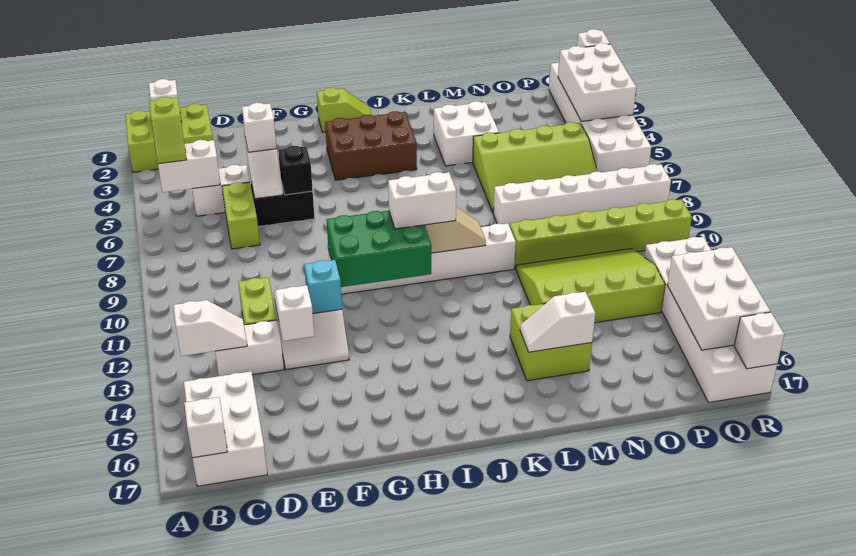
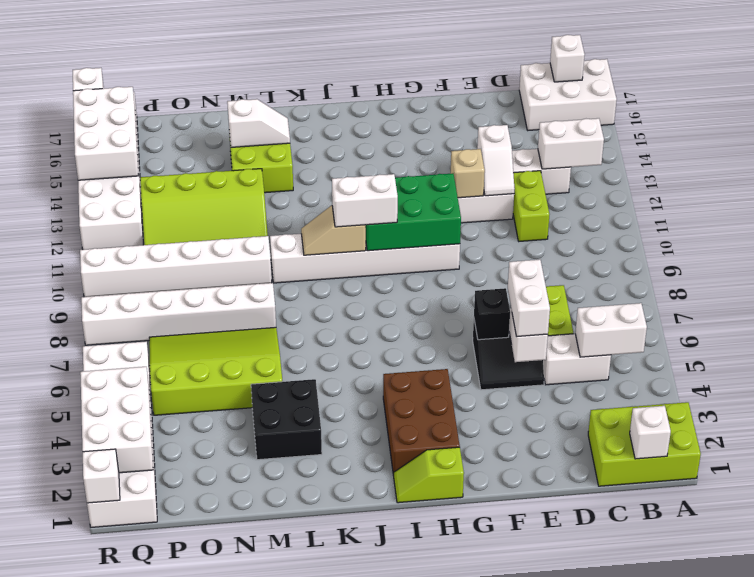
lime slope B4:B5 level 3 top 4 -> none
white slope B13:C13 level 2 top B -> white brick B13:C13 level 2
white brick B15:C17 level 1 -> white brick A16:C17 level 1
white brick E5 level 3 -> white brick E5:E6 level 3
cyan brick F12 level 2 -> tan brick F12 level 2
brown brick H3:J4 level 1 -> brown brick H2:I4 level 1
white brick L3:M4 level 1 -> black brick L3:M4 level 1
lime brick M10:R10 level 1 -> white brick M10:R10 level 1

